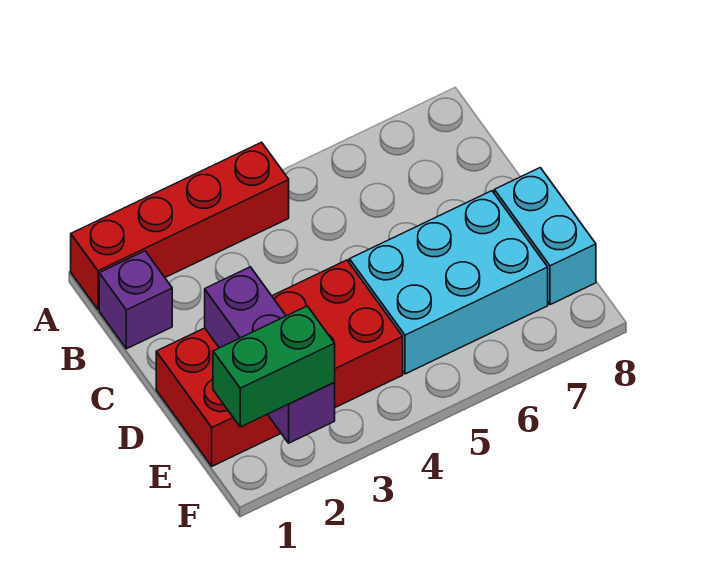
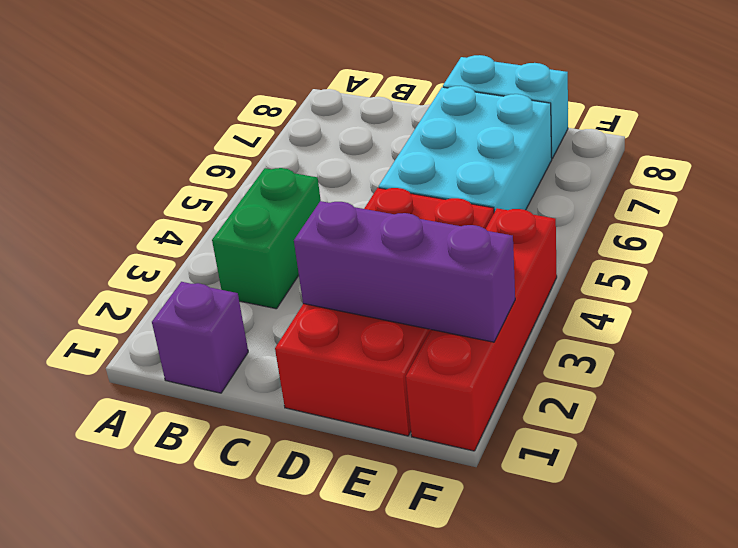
red brick A1:A4 level 1 -> red brick F1:F4 level 1
green brick F1:F2 level 3 -> green brick B3:B4 level 1

